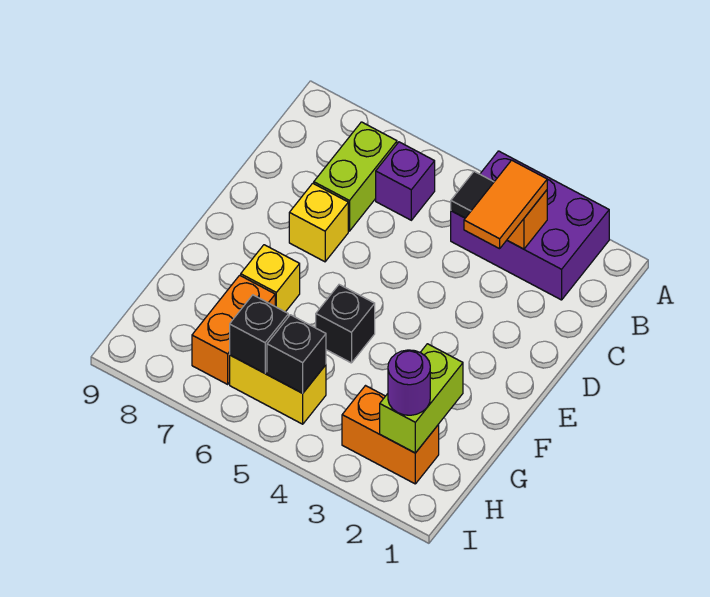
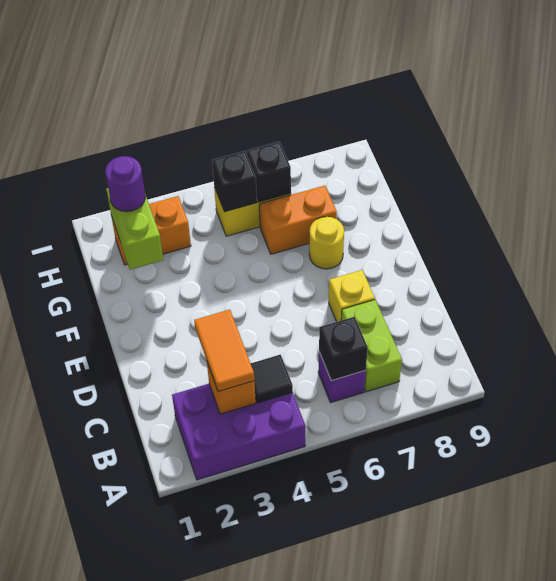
black brick F5 level 1 -> black brick B6 level 2
yellow brick F7 level 1 -> yellow round brick F7 level 1
orange brick G7:H7 level 1 -> orange brick G6:G7 level 1

